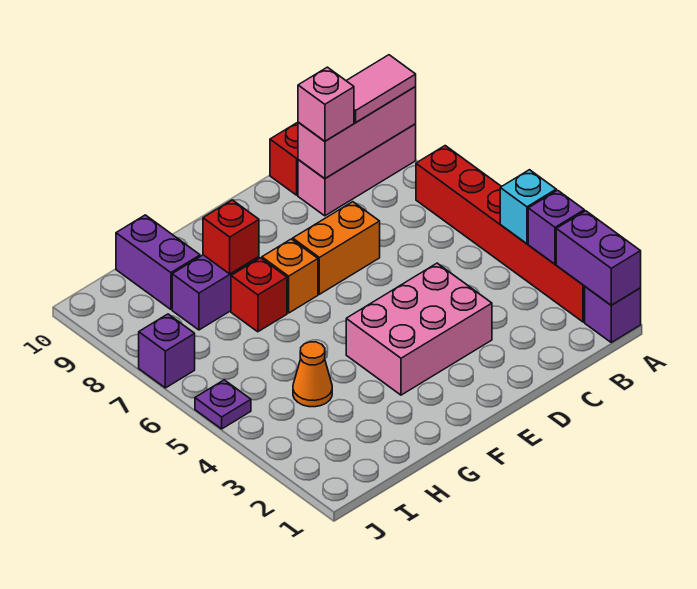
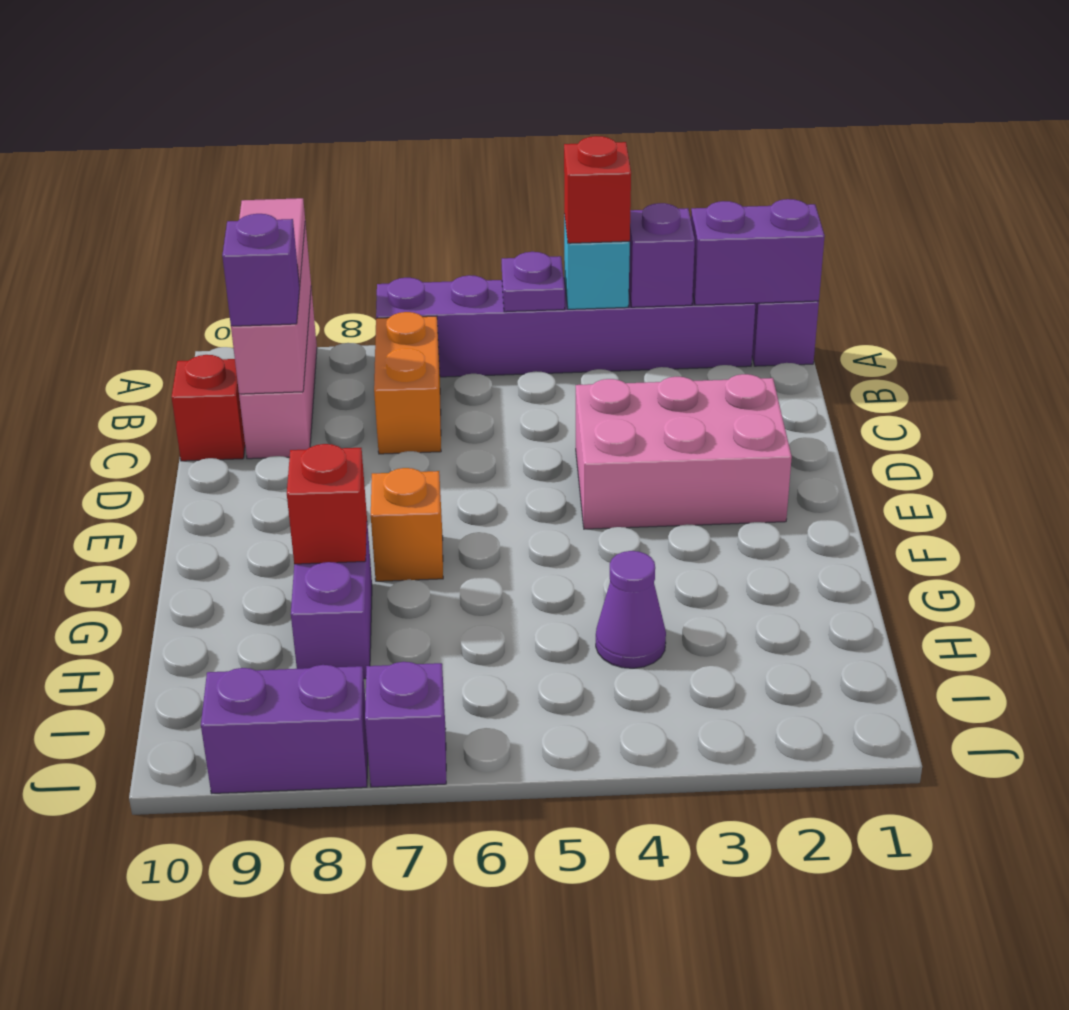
red brick A2:A7 level 1 -> purple brick A2:A7 level 1
pink brick C9 level 3 -> purple brick C9 level 3
pink brick D3:F4 level 1 -> pink brick D2:E4 level 1
orange brick D7:E7 level 1 -> orange brick B7:C7 level 1
red brick G7 level 1 -> red brick A4 level 3
orange cone H4 level 1 -> purple cone H4 level 1
purple brick H9:H10 level 1 -> purple brick J8:J9 level 1
purple plate J5 level 1 -> purple plate A5 level 2

